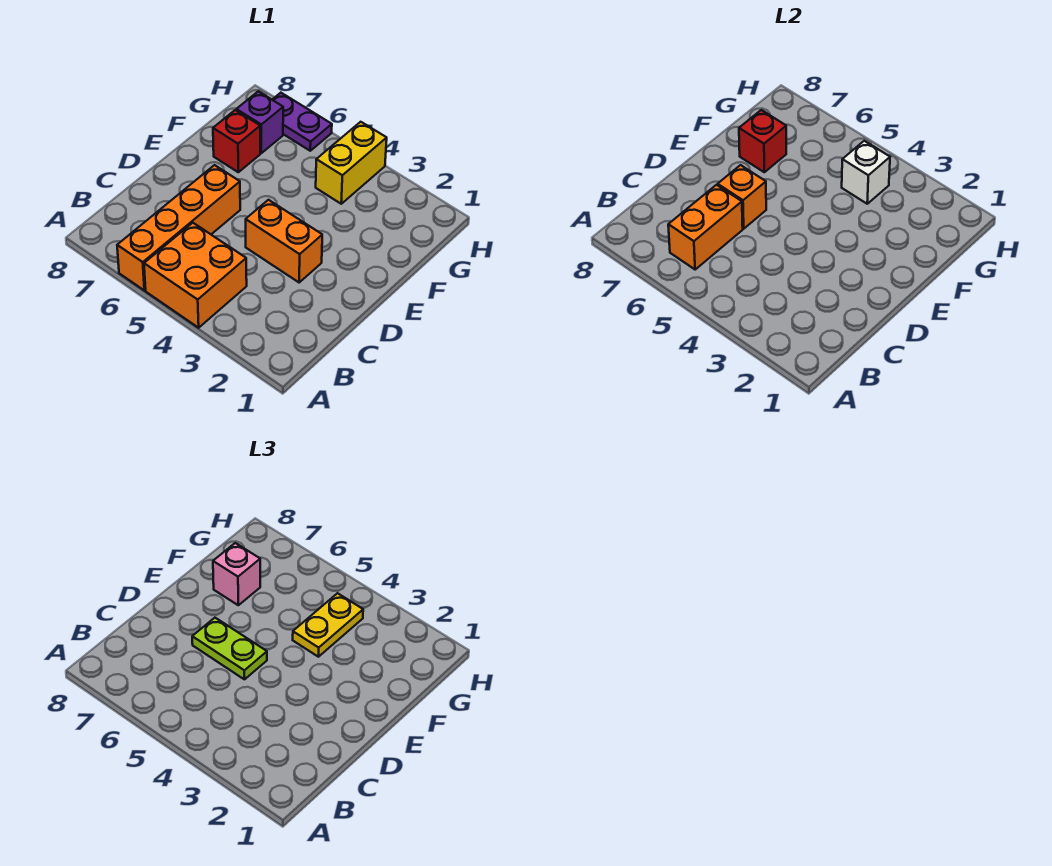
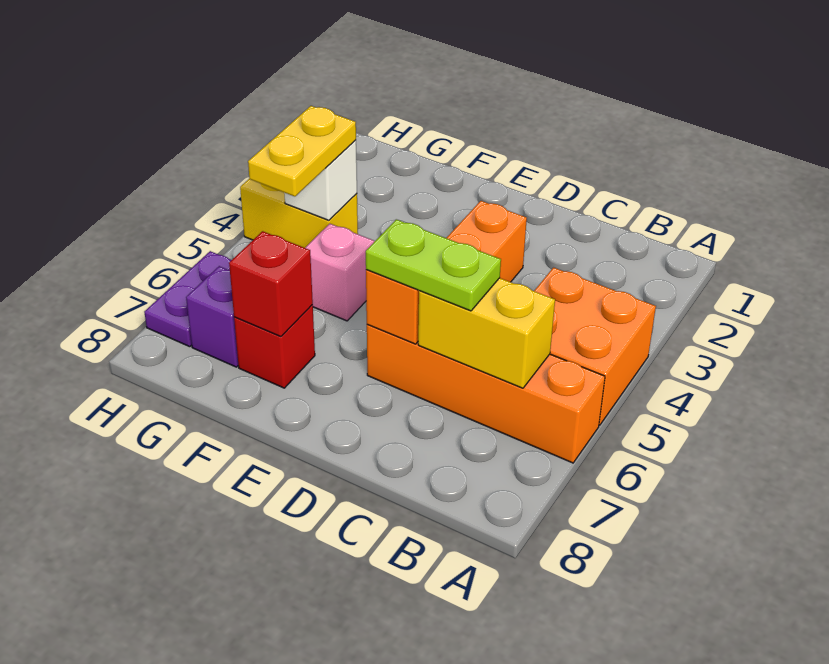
orange brick B6:C6 level 2 -> yellow brick B6:C6 level 2
lime plate D5:D6 level 3 -> lime plate C6:D6 level 3
yellow plate F4:G4 level 3 -> yellow plate G4:G5 level 3
pink brick F7 level 3 -> pink brick F5 level 1

